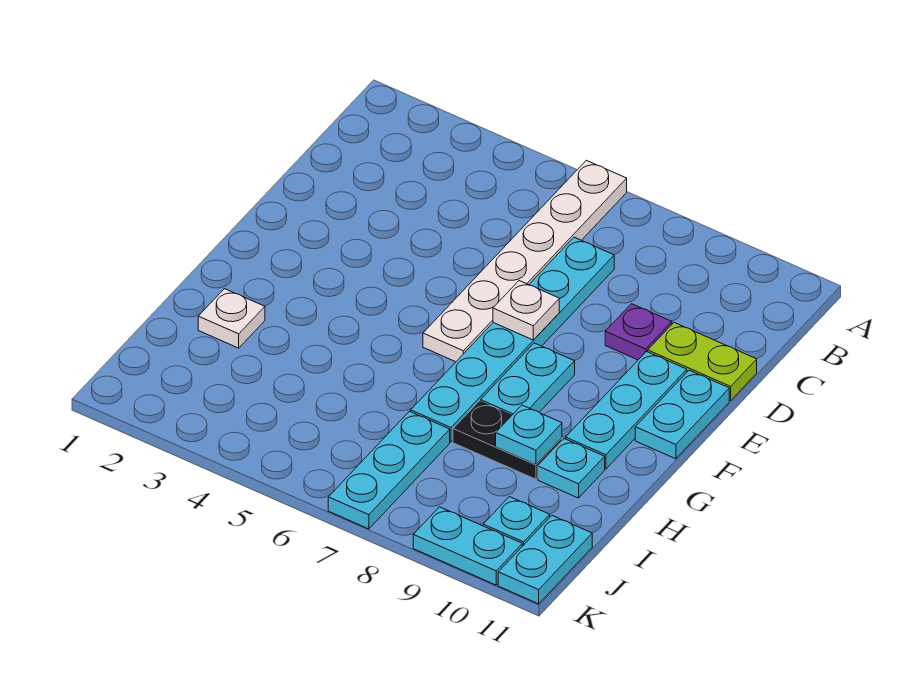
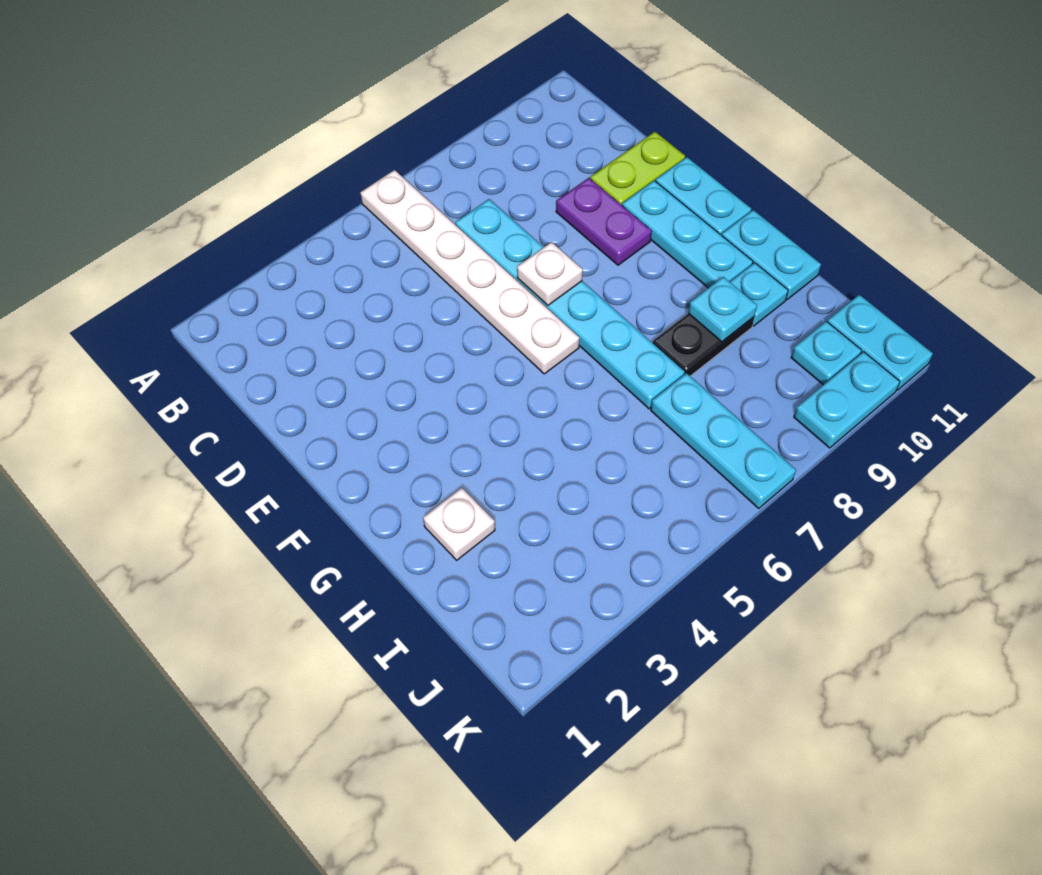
purple plate D9 level 1 -> purple plate D9:E9 level 1
cyan plate F8:G8 level 1 -> cyan plate G11:H11 level 1

